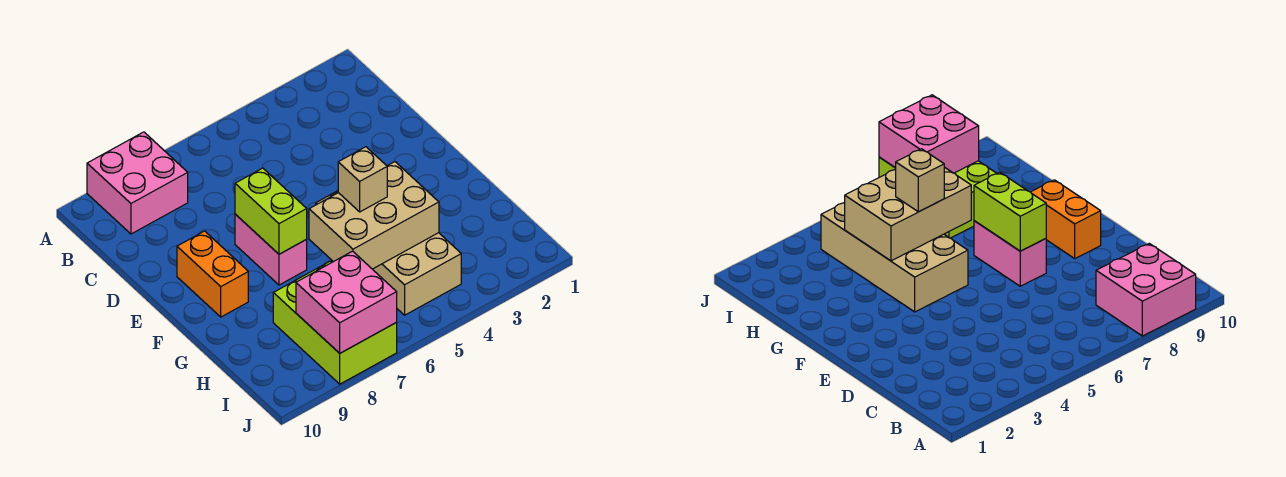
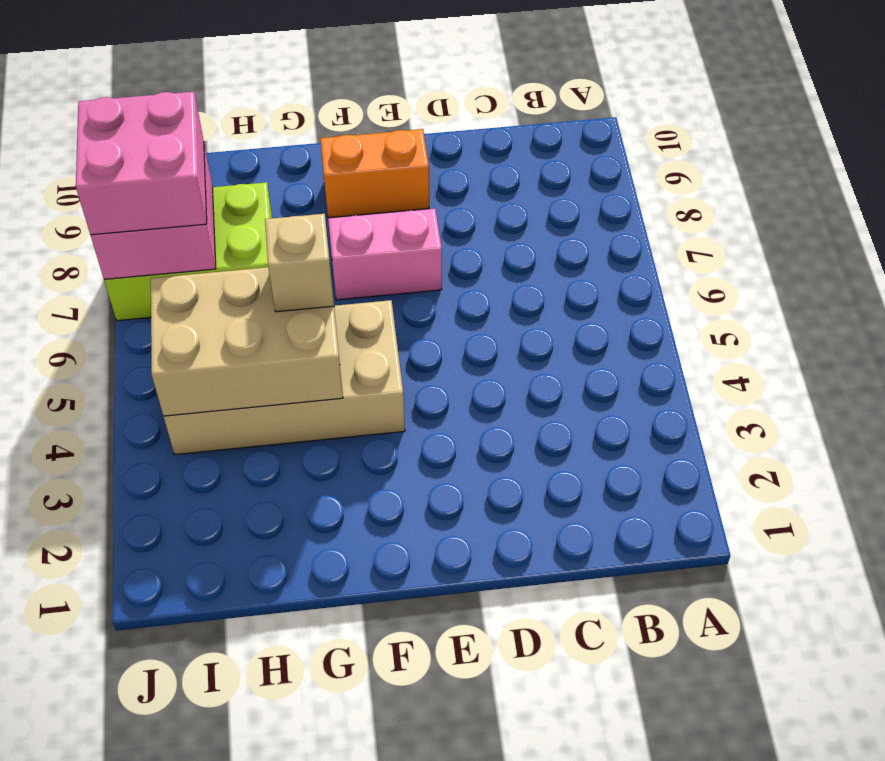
pink brick A8:B9 level 1 -> pink brick I7:J8 level 3
lime brick E7:F7 level 2 -> none
tan brick G4:H6 level 2 -> tan brick G4:I5 level 2

